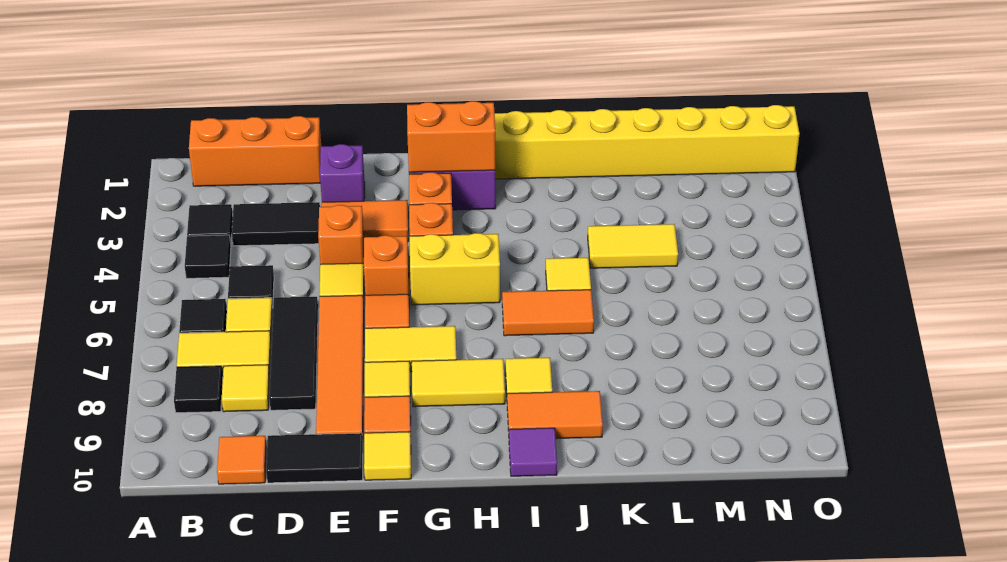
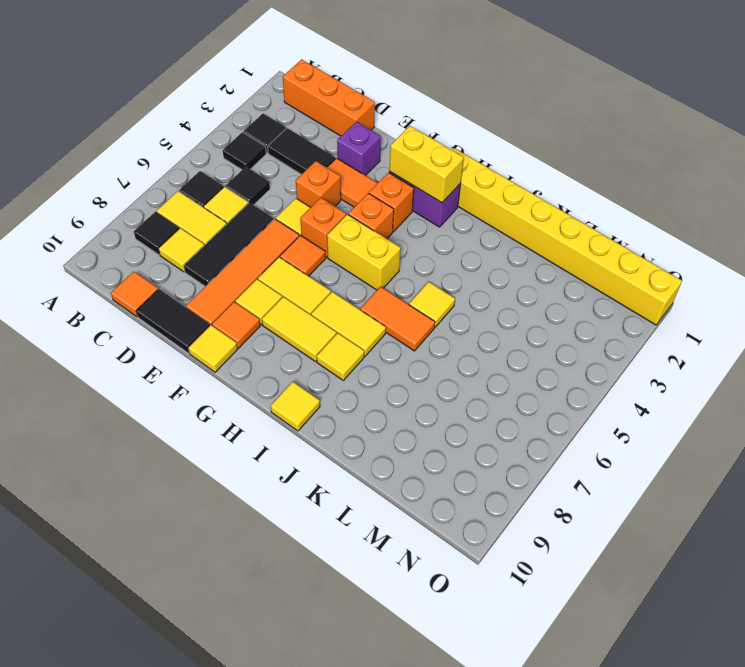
orange brick G2:H2 level 2 -> yellow brick G2:H2 level 2
orange tile I9:J9 level 1 -> none
purple tile I10 level 1 -> yellow tile I10 level 1
yellow tile K4:L4 level 1 -> yellow tile H7:I7 level 1

